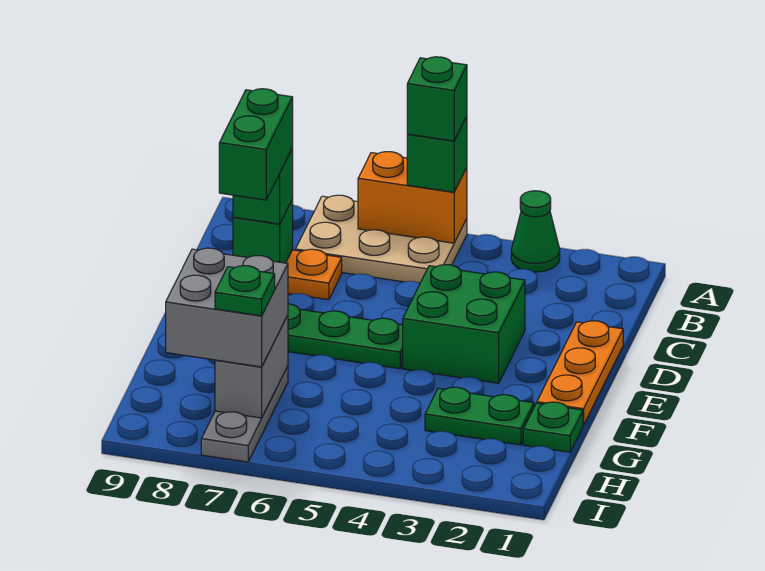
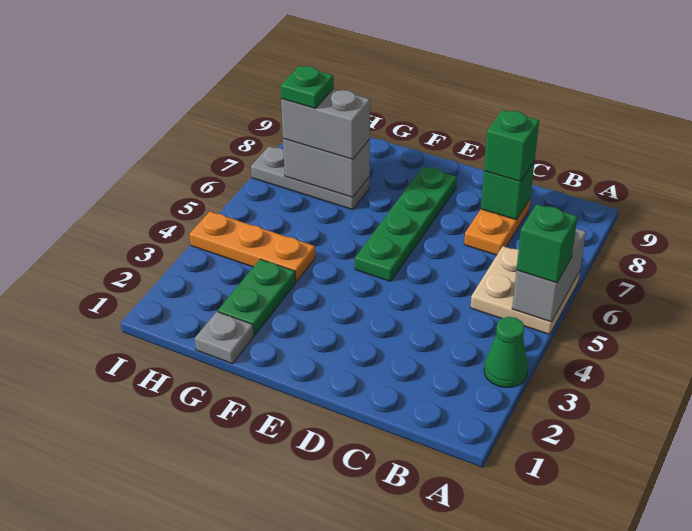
tan plate A5:B7 level 1 -> tan plate A5:B6 level 1
orange brick A5:A6 level 2 -> grey brick A5:A6 level 2
green brick A5 level 4 -> none
green brick C8:D8 level 4 -> none
orange plate D1:F1 level 1 -> orange plate G4:I4 level 1
green brick D3:E4 level 1 -> none
green plate G1 level 1 -> grey plate G1 level 1
grey brick G7:H8 level 3 -> grey brick G7:H7 level 3

